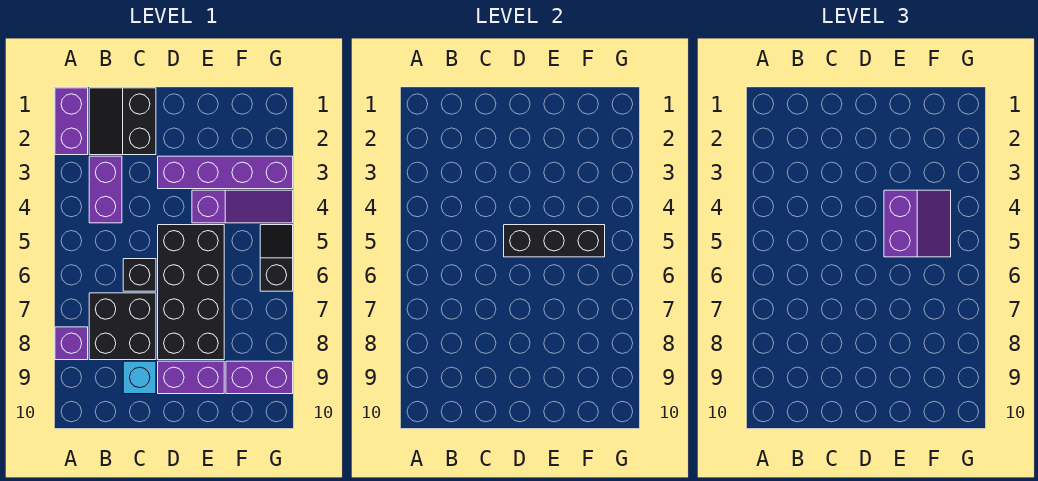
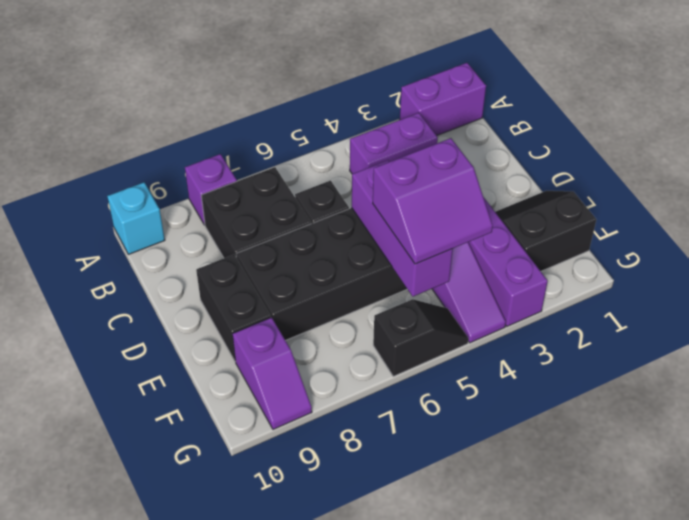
black slope B1:C2 level 1 top C -> black slope E1:F2 level 1 top F
cyan brick C9 level 1 -> cyan brick A10 level 1
black brick D5:F5 level 2 -> purple brick D5:F5 level 2
purple brick D9:E9 level 1 -> black brick D9:E9 level 1
purple brick F9:G9 level 1 -> purple slope F9:G9 level 1 top F

